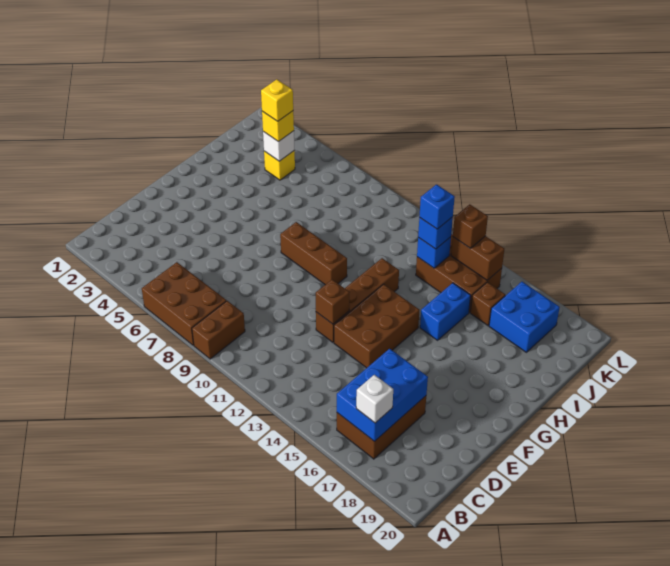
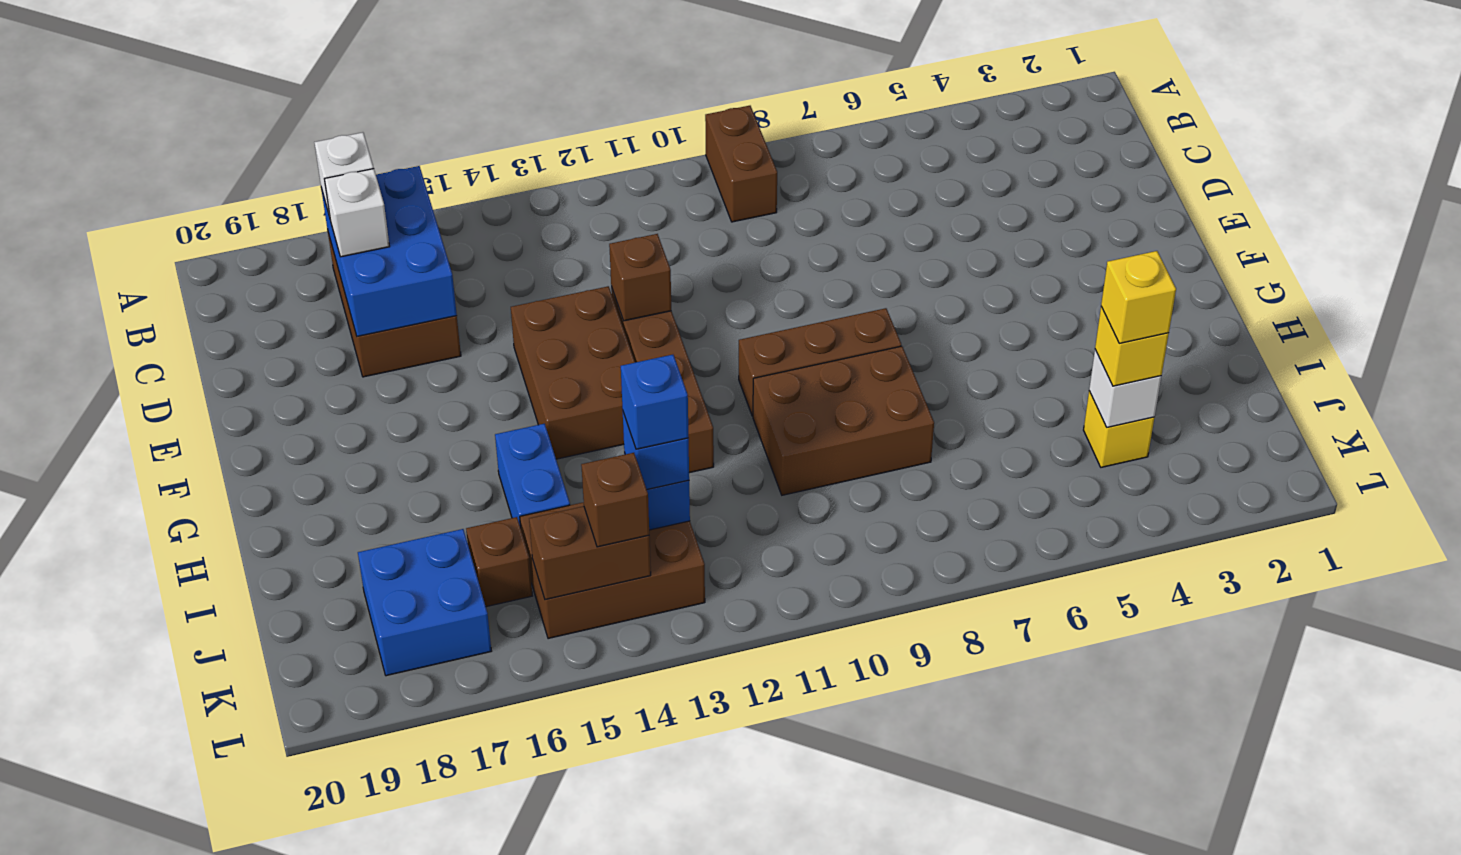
brown brick A6:B8 level 1 -> brown brick H8:I10 level 1
none -> white brick C17 level 3

